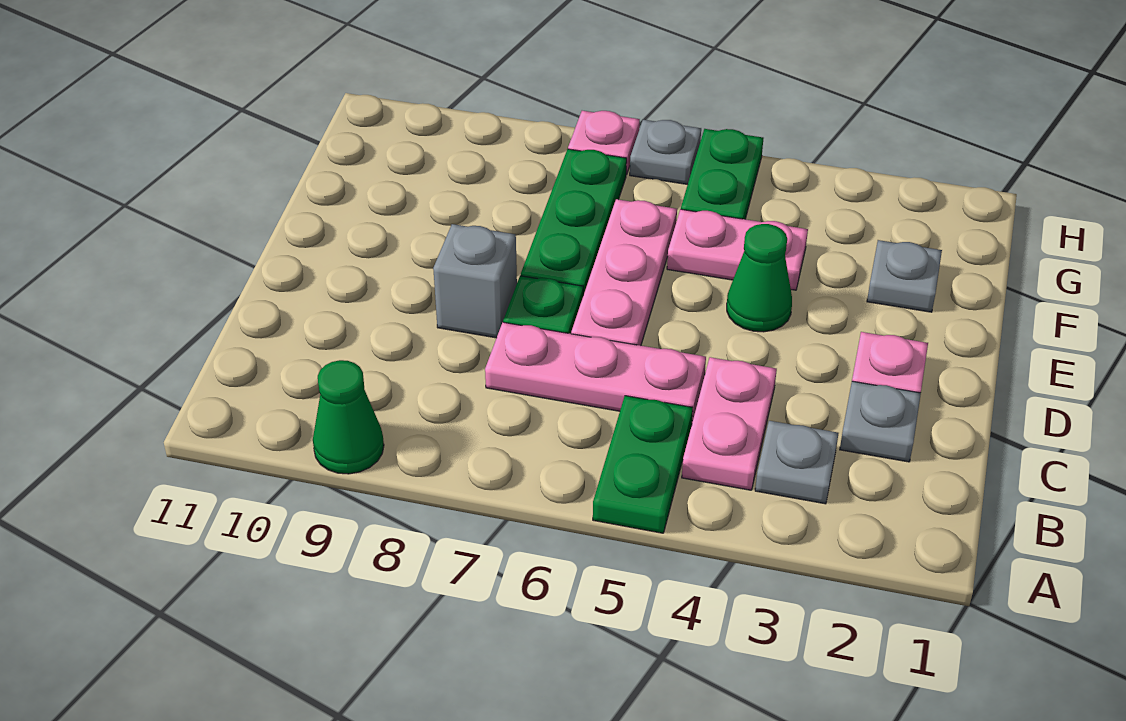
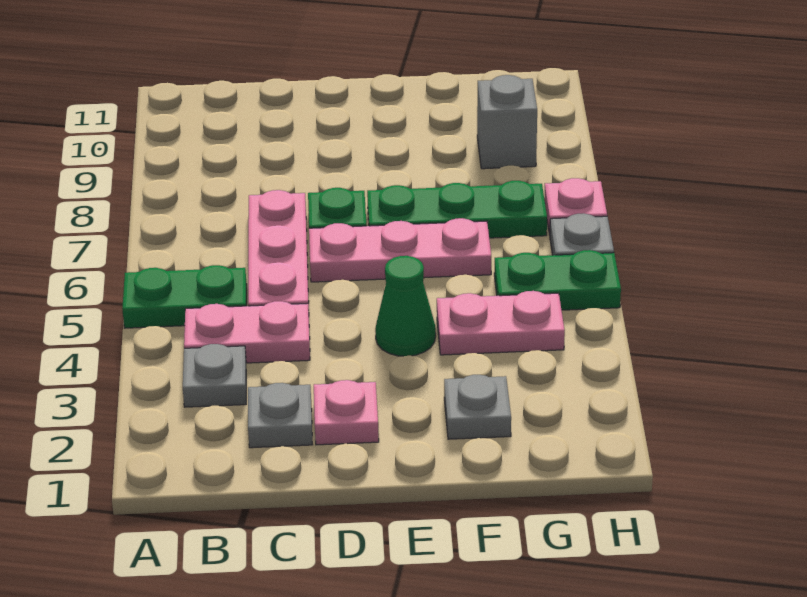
green cone A9 level 1 -> none
grey brick D8 level 1 -> grey brick G9 level 1
pink plate F4:F5 level 1 -> pink plate F4:G4 level 1

